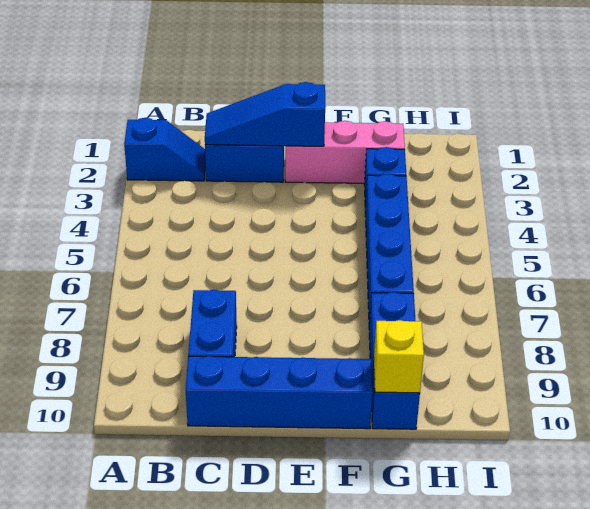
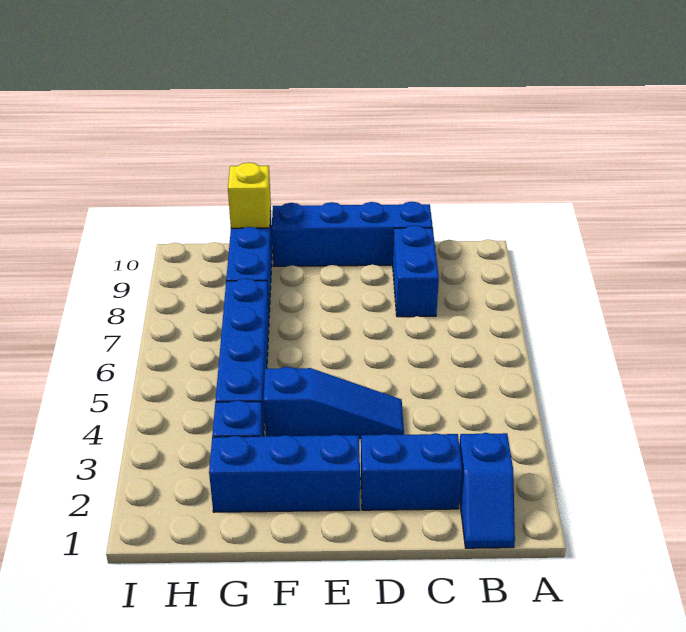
blue slope A2:B2 level 1 top A -> blue slope B1:B2 level 1 top 2
blue slope C2:E2 level 2 top E -> blue slope D4:F4 level 1 top F
pink brick E2:G2 level 1 -> blue brick E2:G2 level 1

